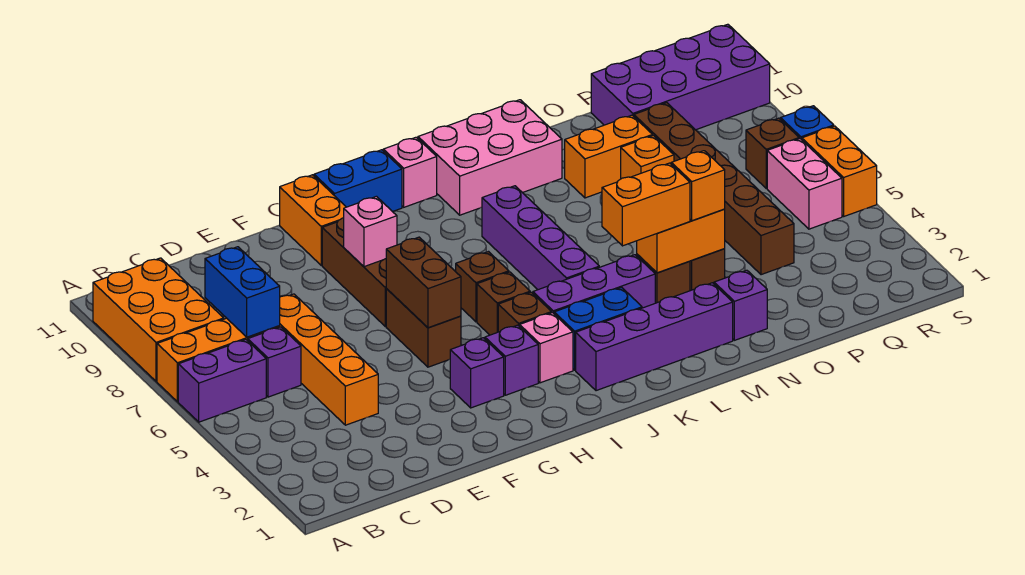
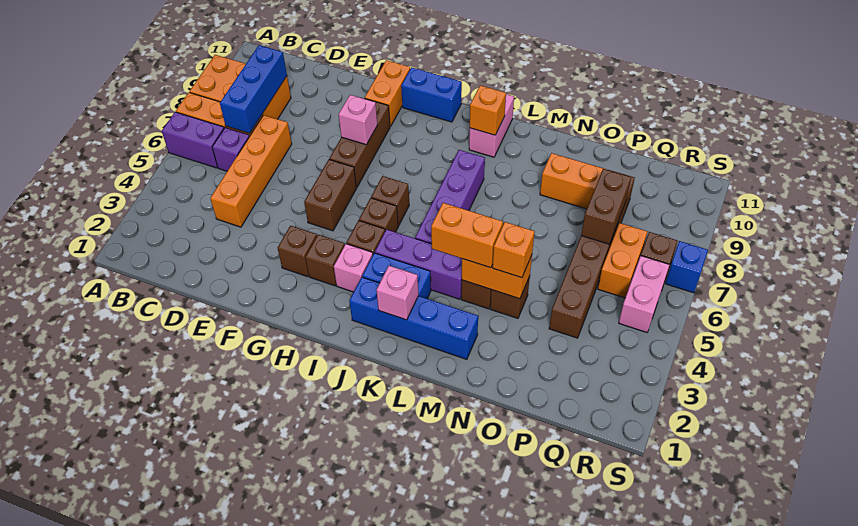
orange brick A8:B10 level 1 -> orange brick A8:C9 level 1
blue brick C7:C8 level 2 -> blue brick C7:C9 level 2
purple brick G3 level 1 -> brown brick G3 level 1
brown brick G5:G6 level 2 -> brown brick P7:P8 level 2
purple brick H3 level 1 -> brown brick H3 level 1
purple brick J2:M2 level 1 -> blue brick J2:M2 level 1
pink brick J11 level 1 -> pink brick K2 level 2
pink brick K10:M11 level 1 -> pink brick K10:K11 level 1
purple brick N2 level 1 -> none
orange brick O8 level 1 -> orange brick K10 level 2
purple brick P10:S11 level 1 -> none
orange brick S5:S6 level 1 -> orange brick Q6:Q7 level 1

